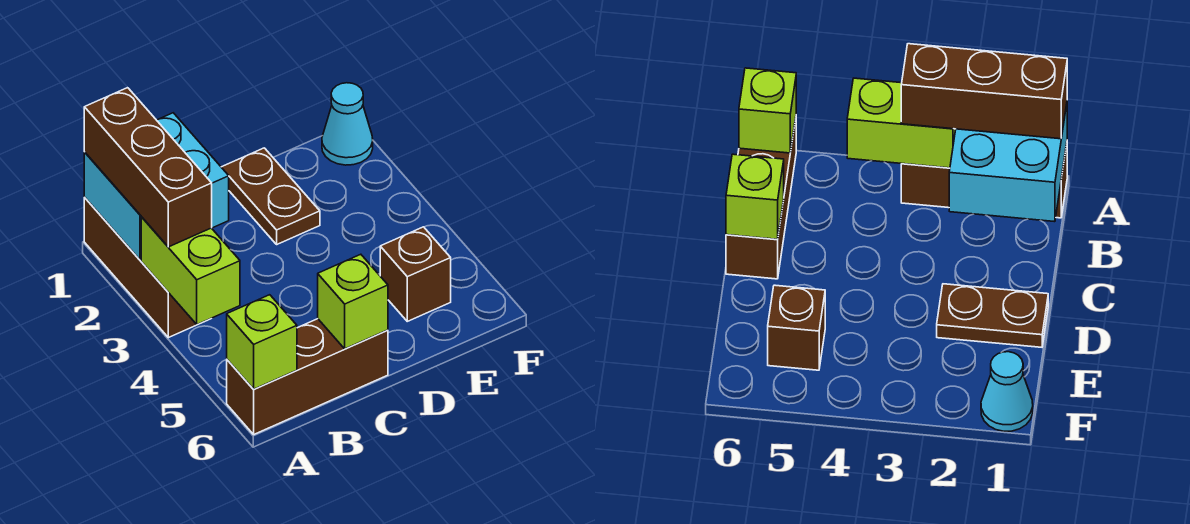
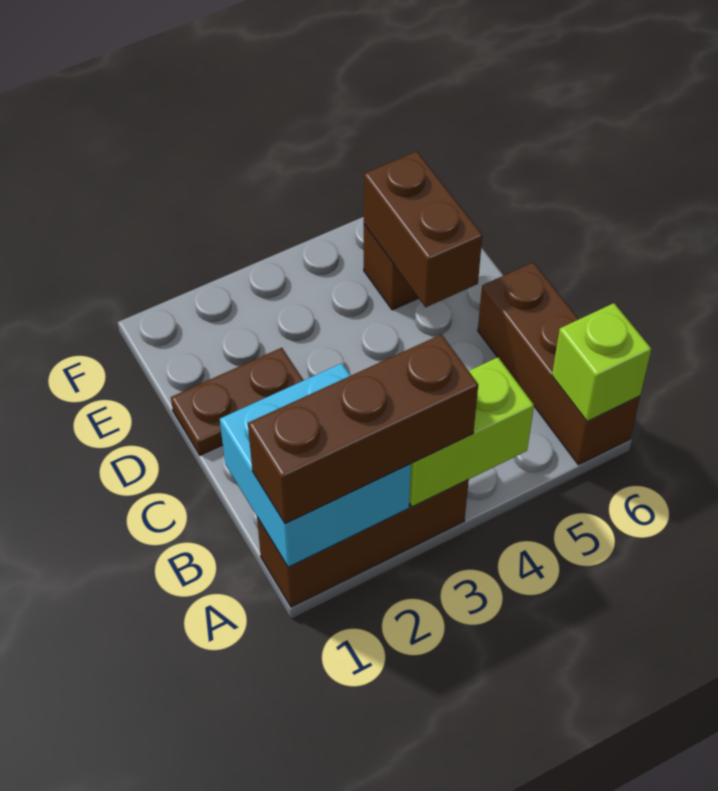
lime brick C6 level 2 -> none
none -> brown brick D5:E5 level 2
cyan cone F1 level 1 -> none

